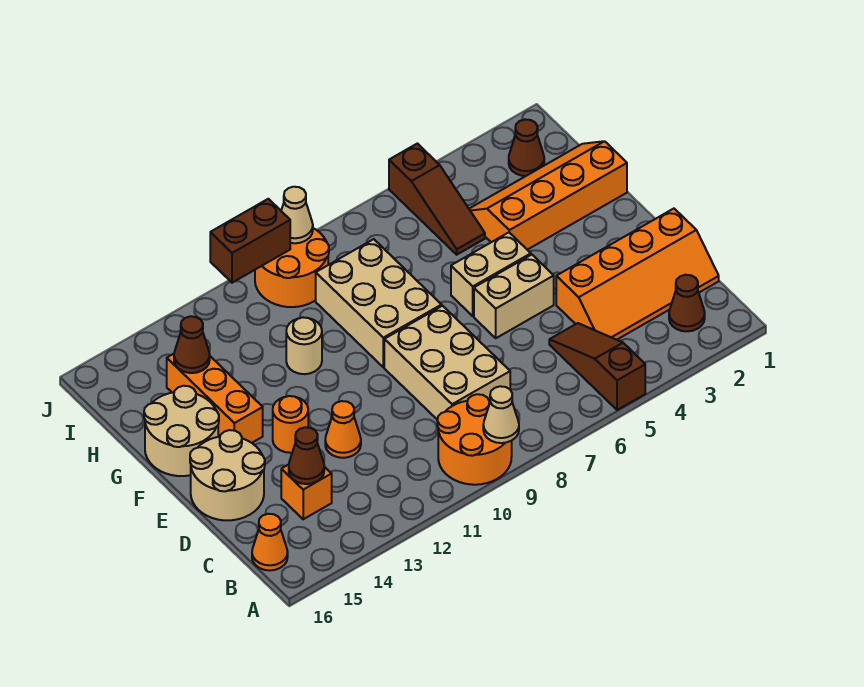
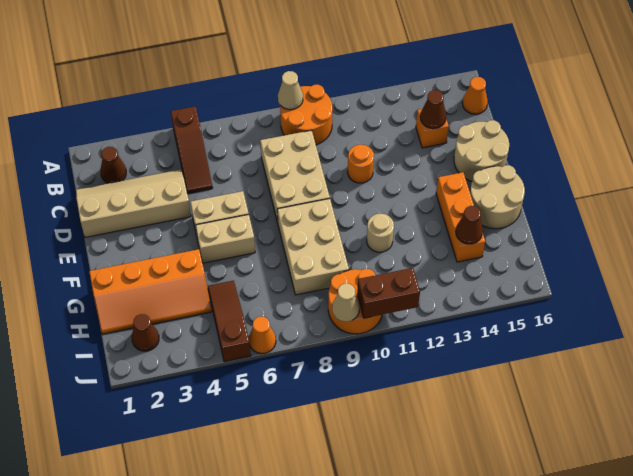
orange slope C1:D4 level 1 top D -> tan slope C1:D4 level 1 top D
orange cone D12 level 1 -> orange cone J6 level 1
orange round brick E13 level 1 -> orange round brick D11 level 1

